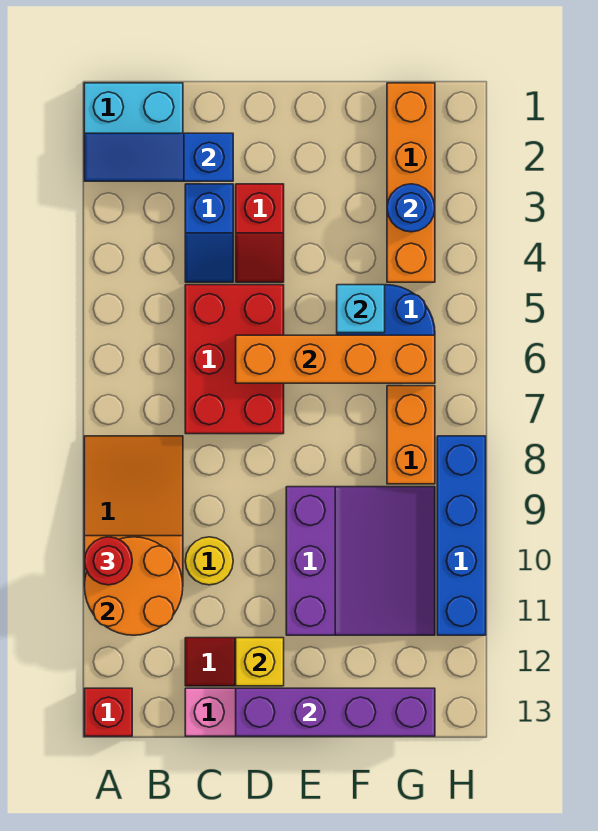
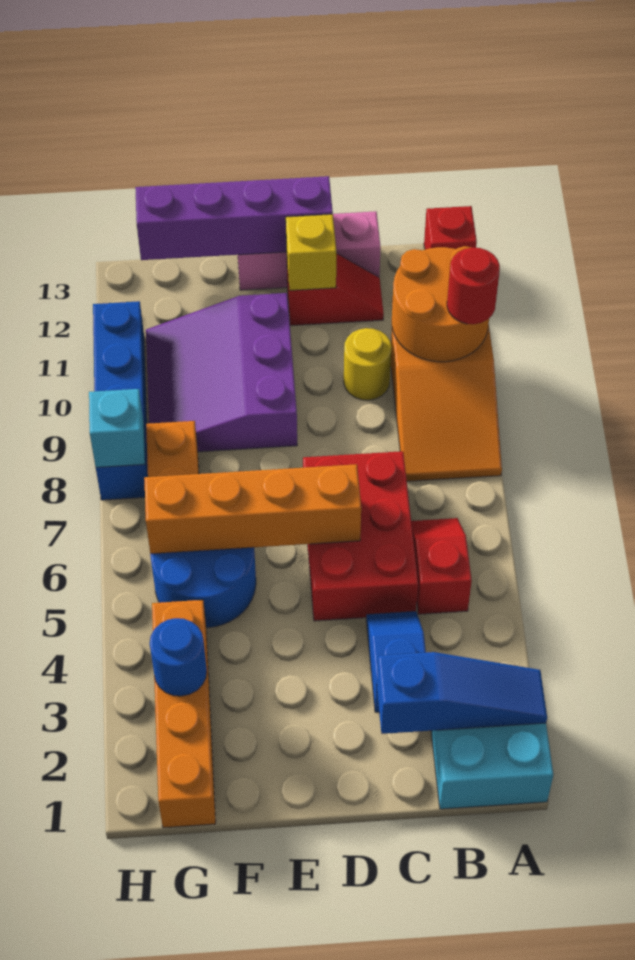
red slope D3:D4 level 1 top 3 -> red slope B5:B6 level 1 top 5
cyan brick F5 level 2 -> cyan brick H8 level 2

